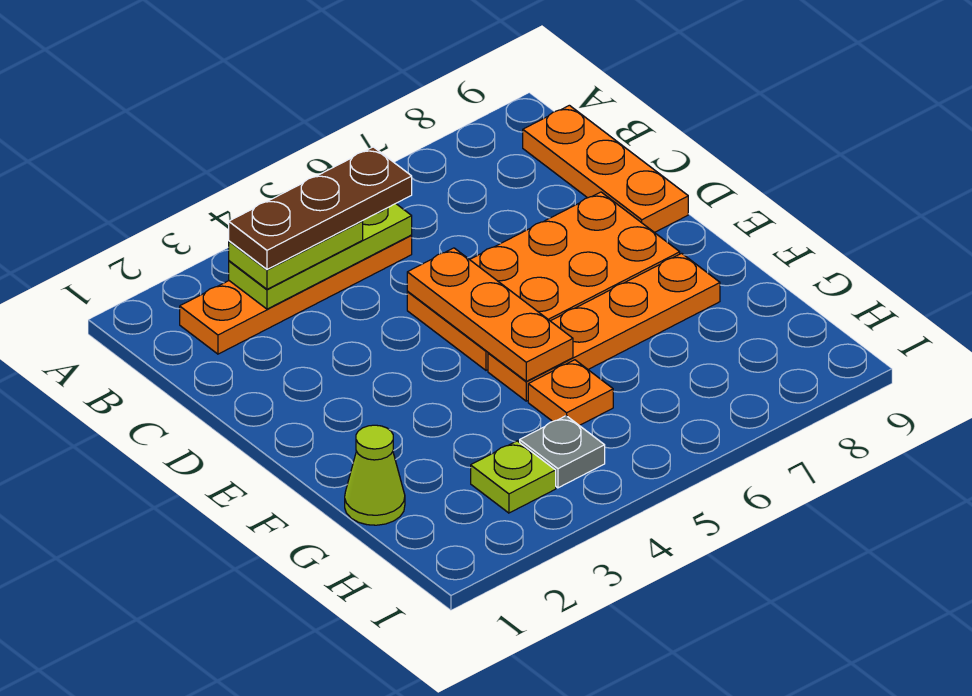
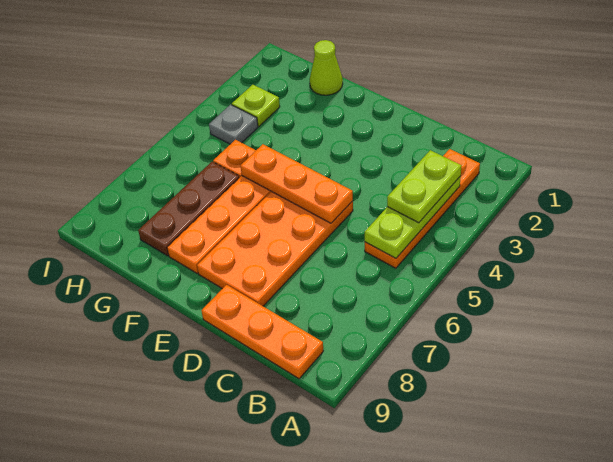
brown plate B3:B5 level 4 -> brown plate G6:G8 level 1

